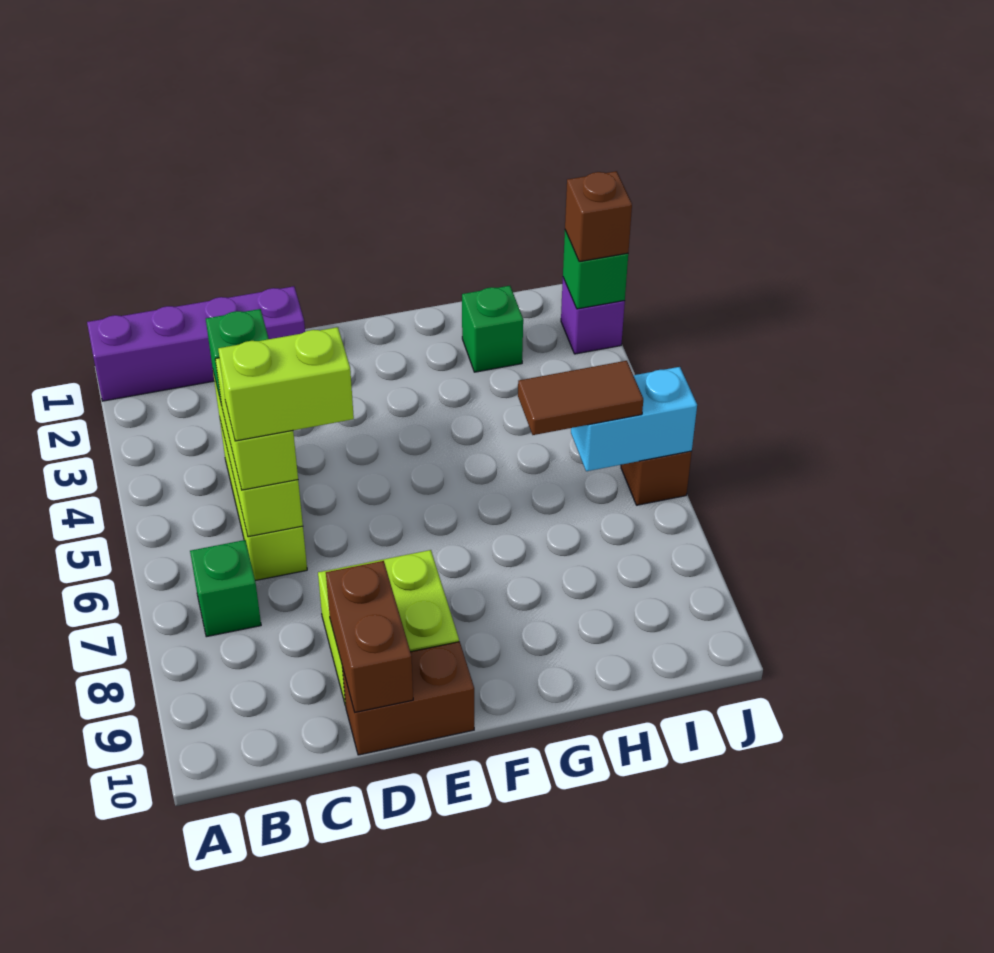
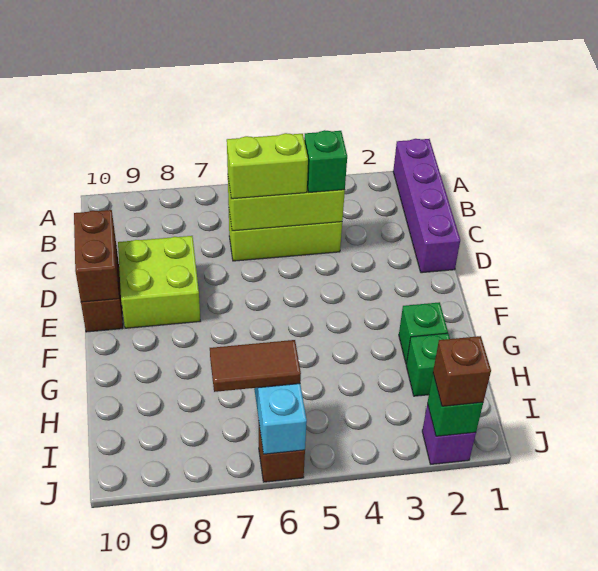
green brick B7 level 1 -> green brick G2 level 1
lime brick C6:D6 level 4 -> none
brown brick D9:D10 level 2 -> brown brick D10:E10 level 2
brown tile H6:I6 level 3 -> brown tile I6:I7 level 3

